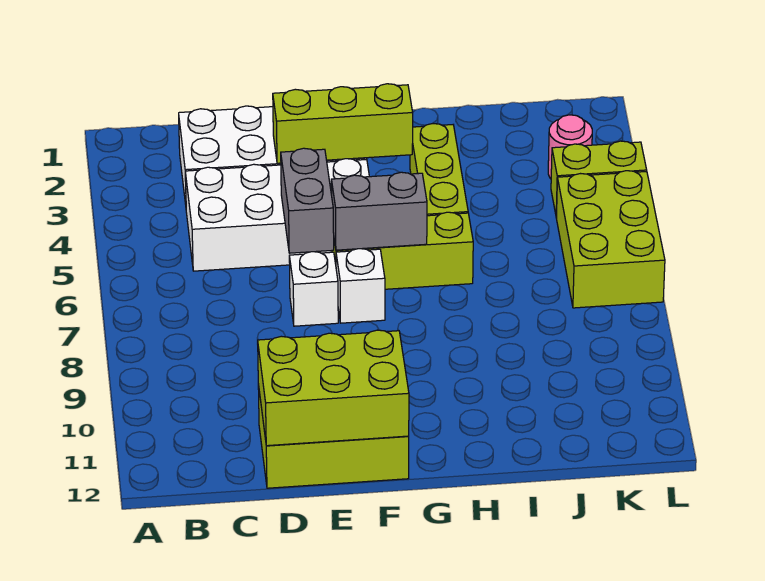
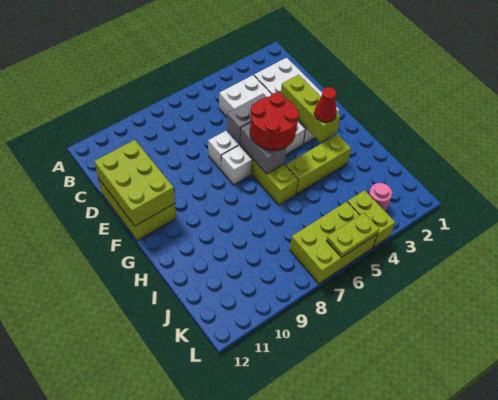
none -> red round brick F5:G6 level 3
none -> red cone G3 level 3
none -> lime plate L5:L6 level 2

